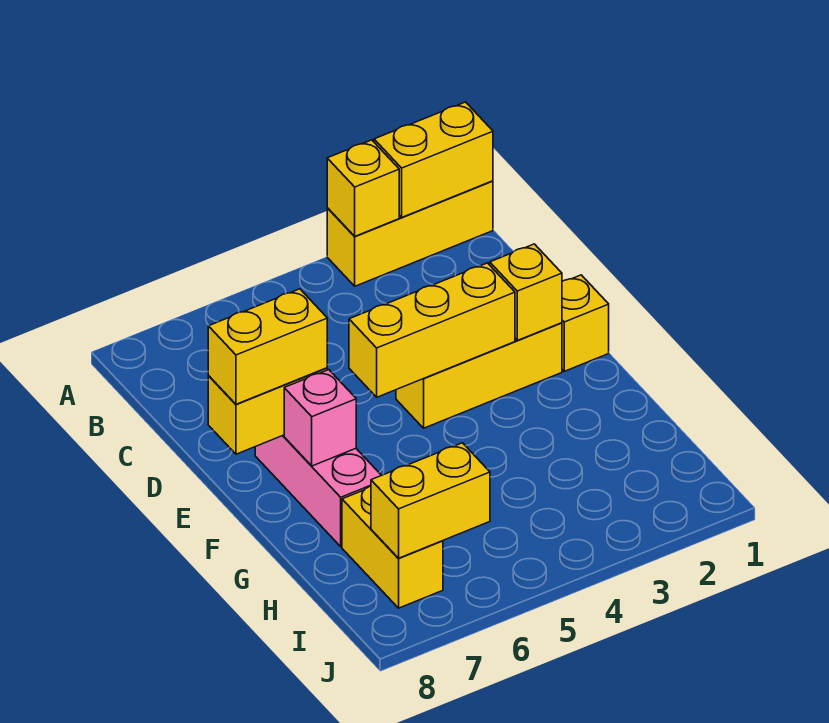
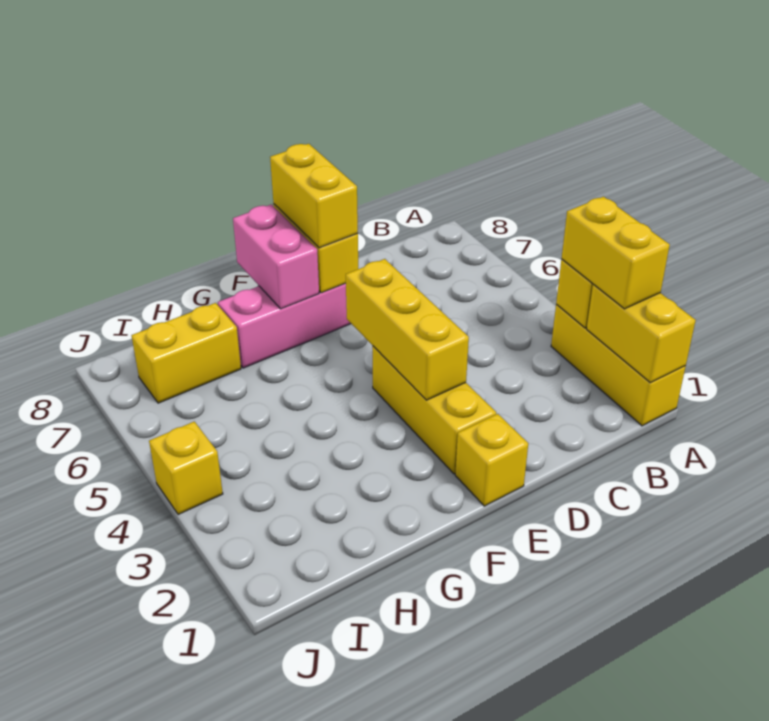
yellow brick E2 level 2 -> yellow brick J4 level 1
pink brick F7 level 2 -> pink brick F7:F8 level 2
yellow brick I6:I7 level 2 -> yellow brick A2:A3 level 3

